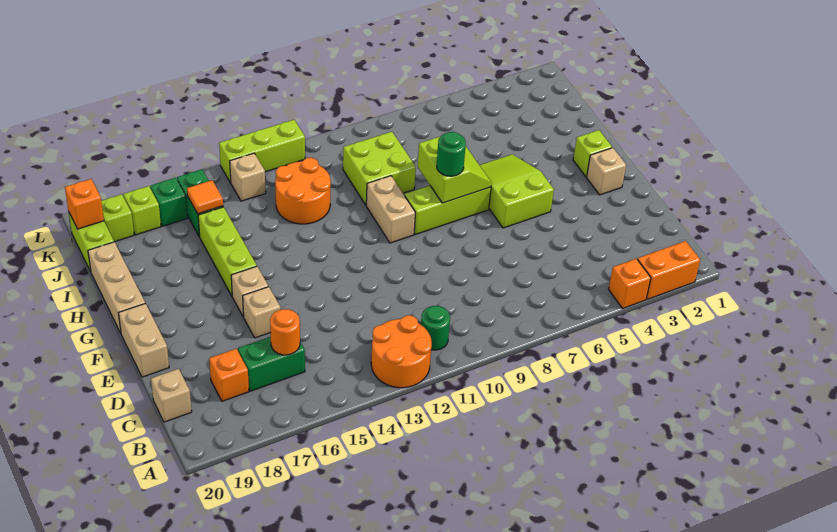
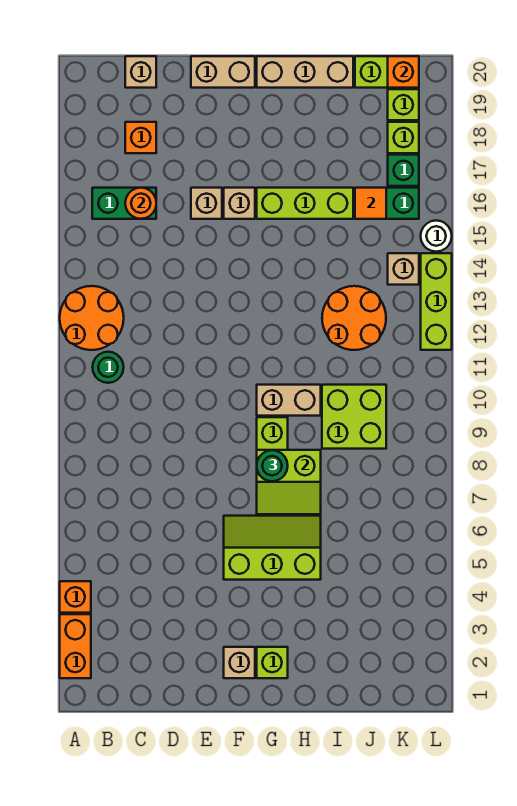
green brick C16:C17 level 1 -> green brick B16:C16 level 1
lime slope F5:H6 level 1 top F -> lime slope F5:H6 level 1 top 5
none -> white round brick L15 level 1

